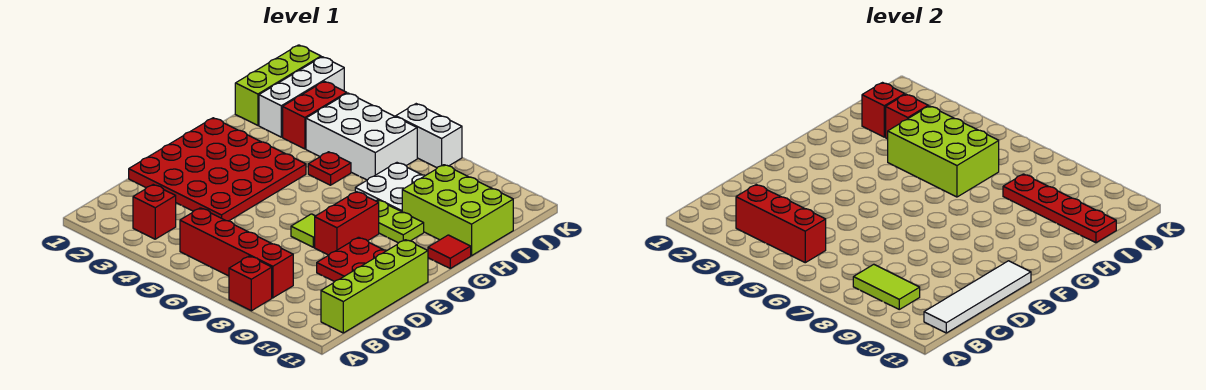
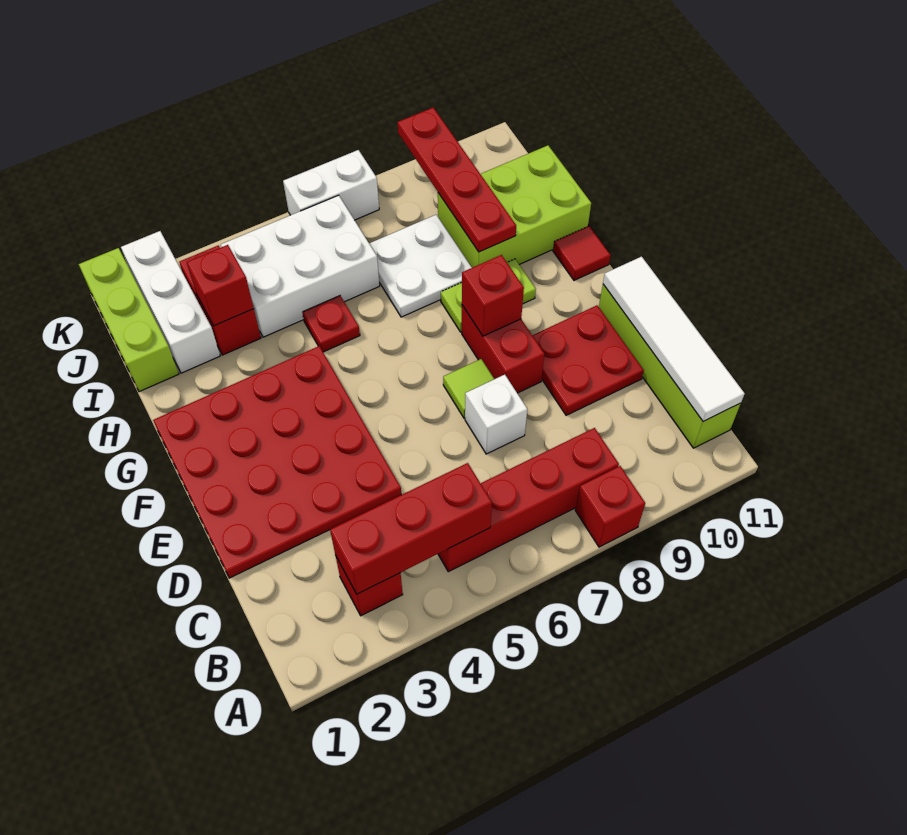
lime tile B8:B9 level 2 -> none
none -> white brick D7 level 1
lime brick H4:I6 level 2 -> none
red brick I2 level 2 -> red brick F8 level 2
red plate I8:I11 level 2 -> red plate H9:K9 level 2

